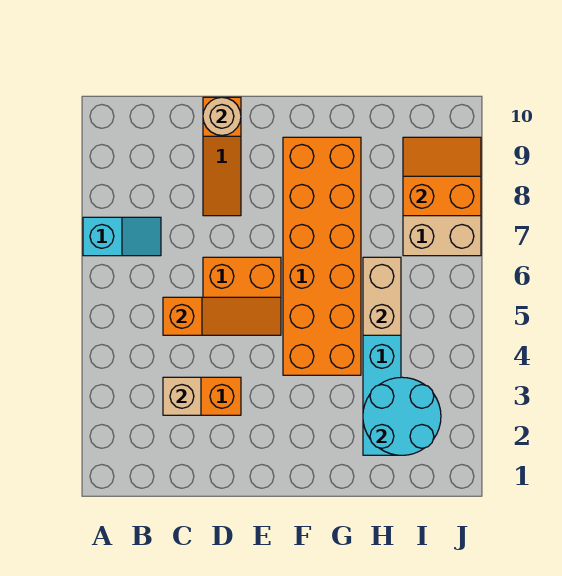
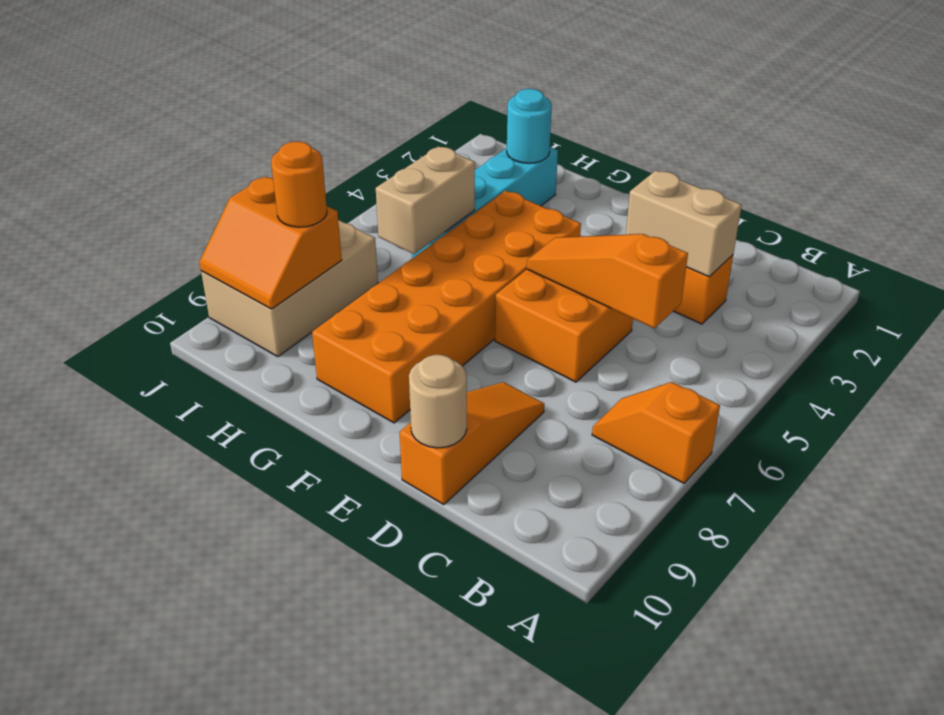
cyan slope A7:B7 level 1 top A -> orange slope A7:B7 level 1 top A
tan brick C3 level 2 -> tan brick C3:D3 level 2
cyan round brick H2:I3 level 2 -> cyan round brick H2 level 2
none -> orange round brick I8 level 3

